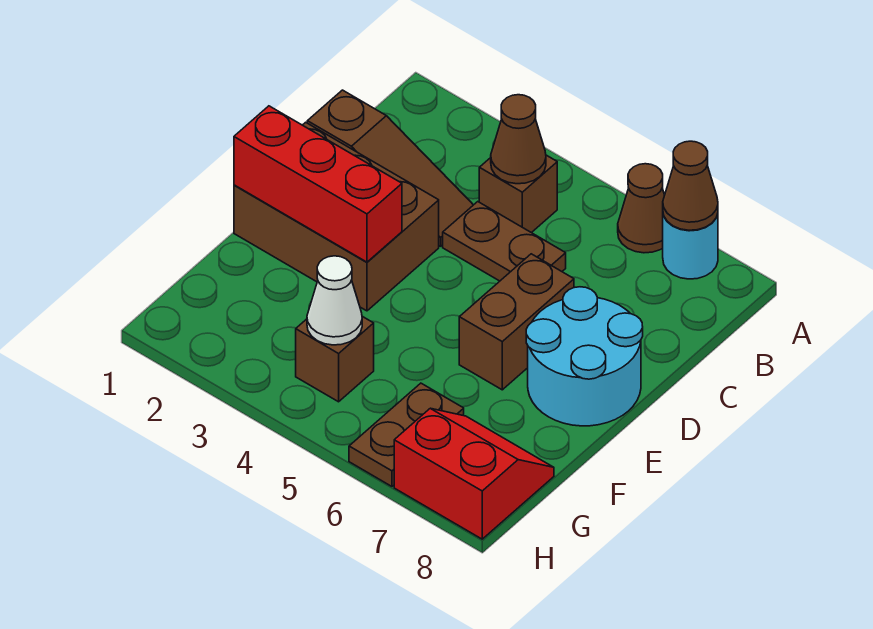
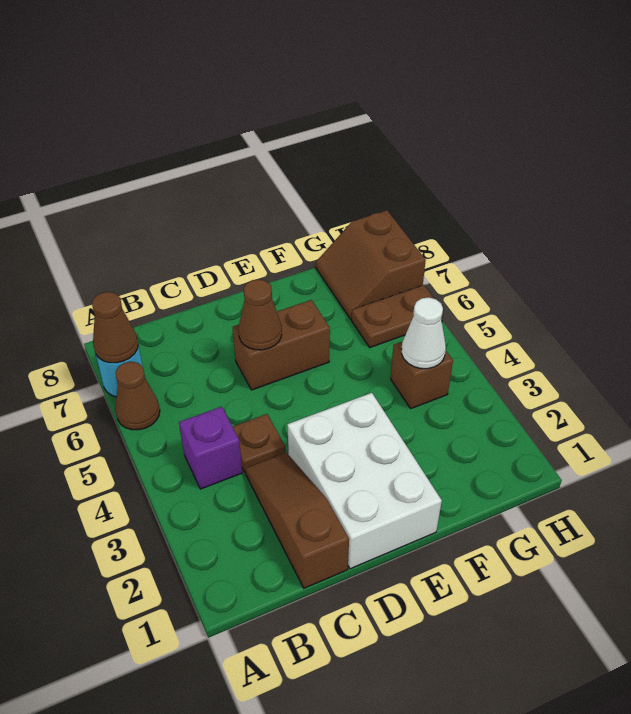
brown brick B4 level 1 -> purple brick B4 level 1
brown cone B4 level 2 -> brown cone D6 level 2
brown plate C4:C5 level 1 -> brown plate C4 level 1
brown brick D1:E3 level 1 -> white brick D1:E3 level 1
cyan round brick D7:E8 level 1 -> none
red brick E1:E3 level 2 -> none
red slope G7:H8 level 1 top H -> brown slope G7:H8 level 1 top H

